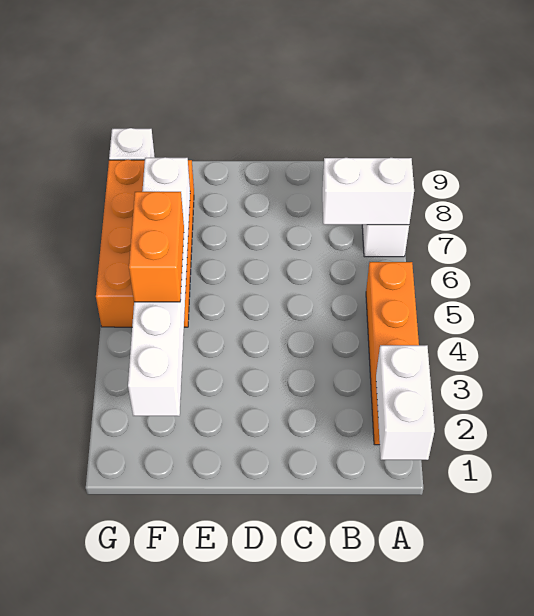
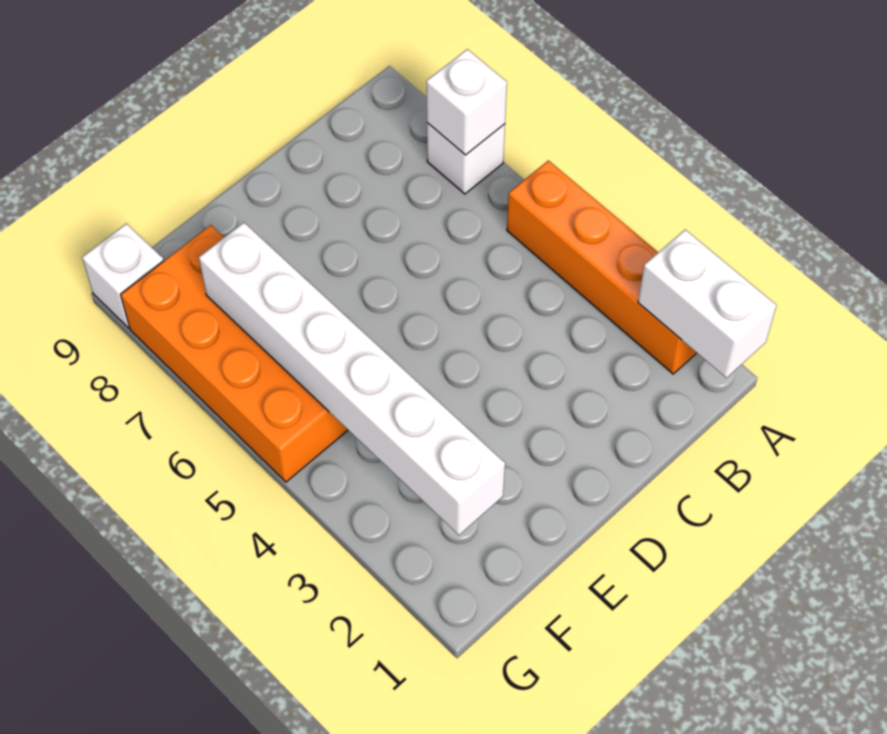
white brick A7:B7 level 2 -> white brick A7 level 2
orange brick F4:F5 level 3 -> none

